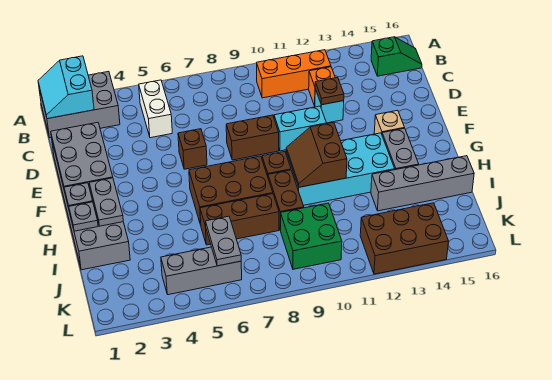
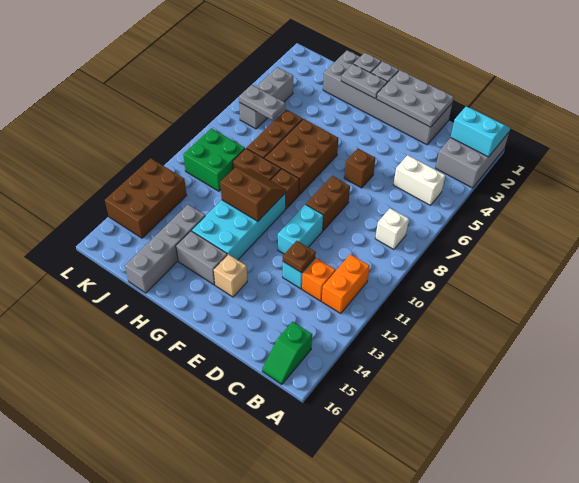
none -> white brick B8 level 1
orange brick B10:B12 level 1 -> orange brick B11:B12 level 1

